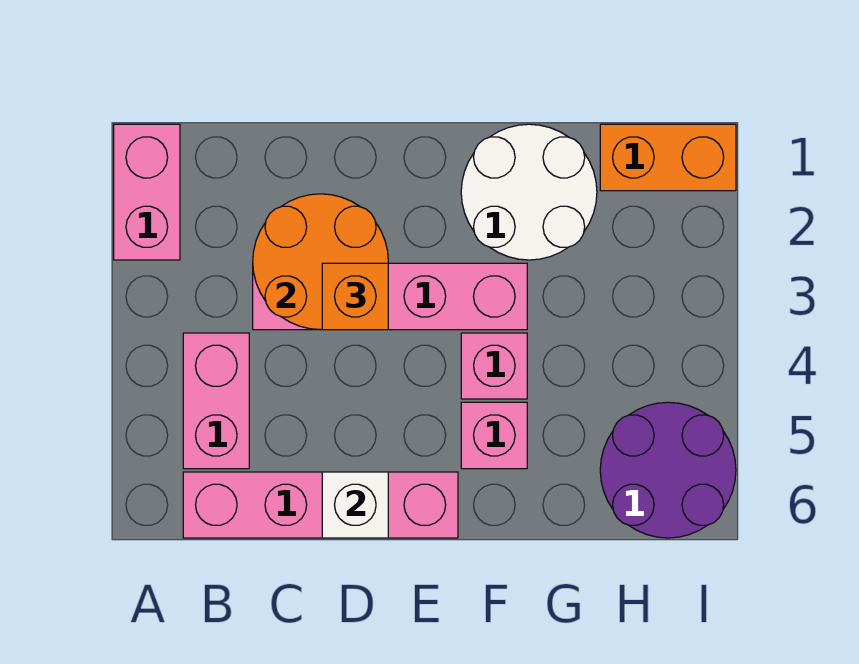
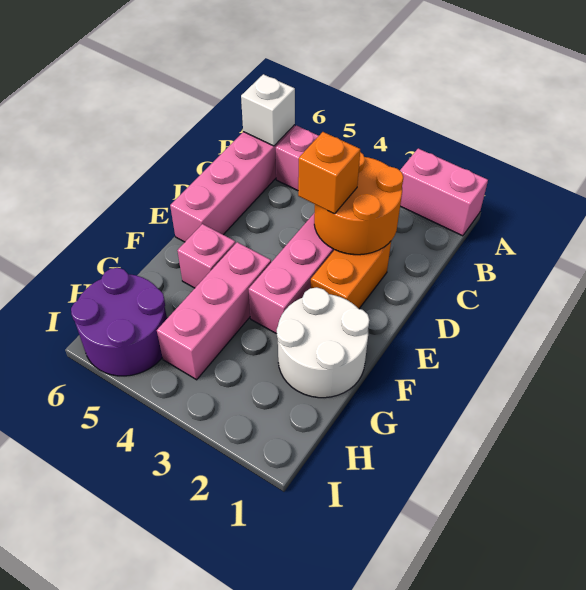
white brick D6 level 2 -> white brick B6 level 2
pink brick F4 level 1 -> pink brick F4:H4 level 1
orange brick H1:I1 level 1 -> orange brick D2:E2 level 1

